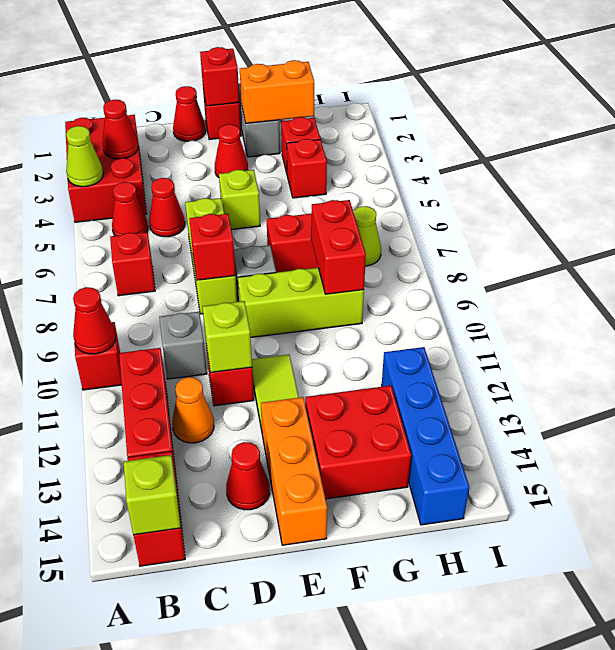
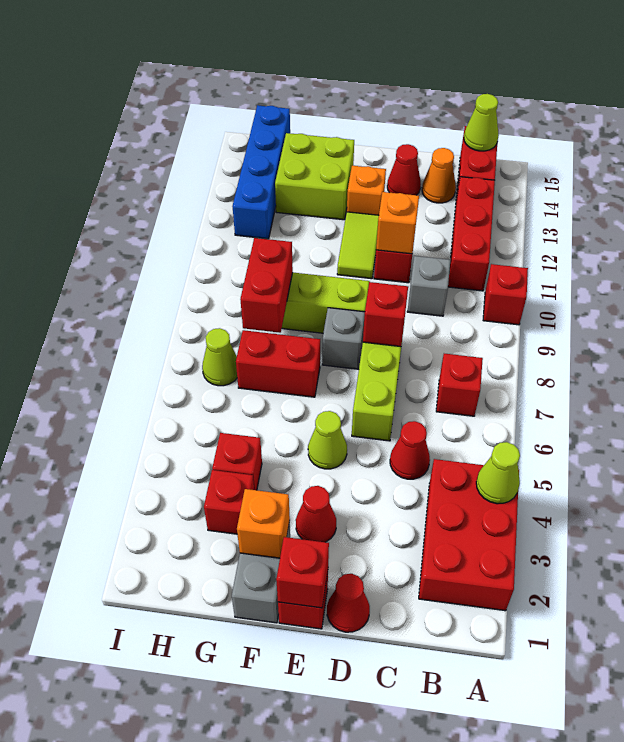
red cone A10 level 2 -> none
red cone B3 level 2 -> none
red cone B5 level 1 -> none
lime brick B15 level 2 -> lime cone B15 level 2
orange cone C12 level 1 -> orange cone C14 level 1
lime brick D11 level 2 -> orange brick D11 level 2
lime brick E5 level 1 -> lime cone E5 level 1
orange brick E13:E15 level 1 -> orange brick E13 level 1
orange brick F2:G2 level 2 -> orange brick F2 level 2
red brick F13:G14 level 1 -> lime brick F13:G14 level 1

